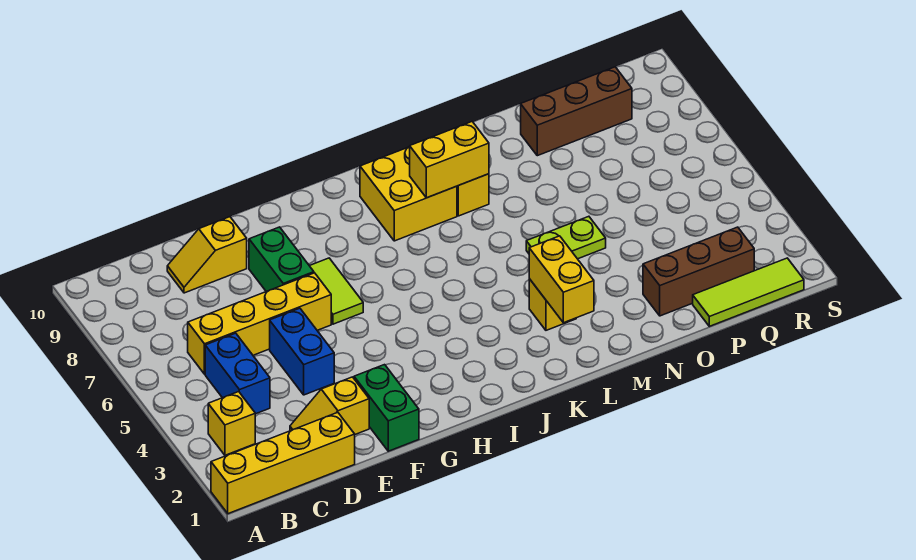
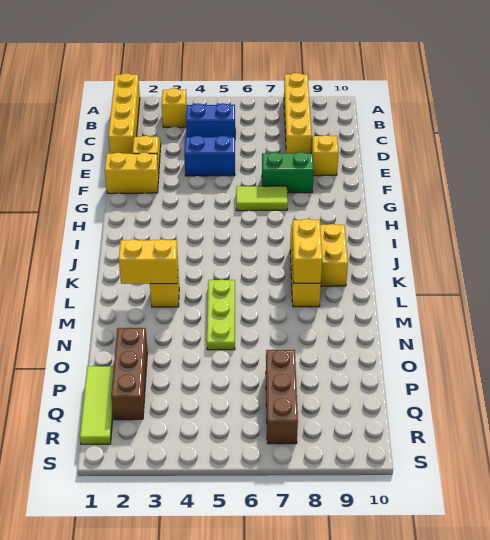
yellow brick C6:F6 level 1 -> yellow brick A8:D8 level 1
green brick F1:F2 level 1 -> yellow brick F1:F2 level 1
lime plate M5:N5 level 1 -> lime plate L5:N5 level 1
brown brick O9:Q9 level 1 -> brown brick P7:R7 level 1

